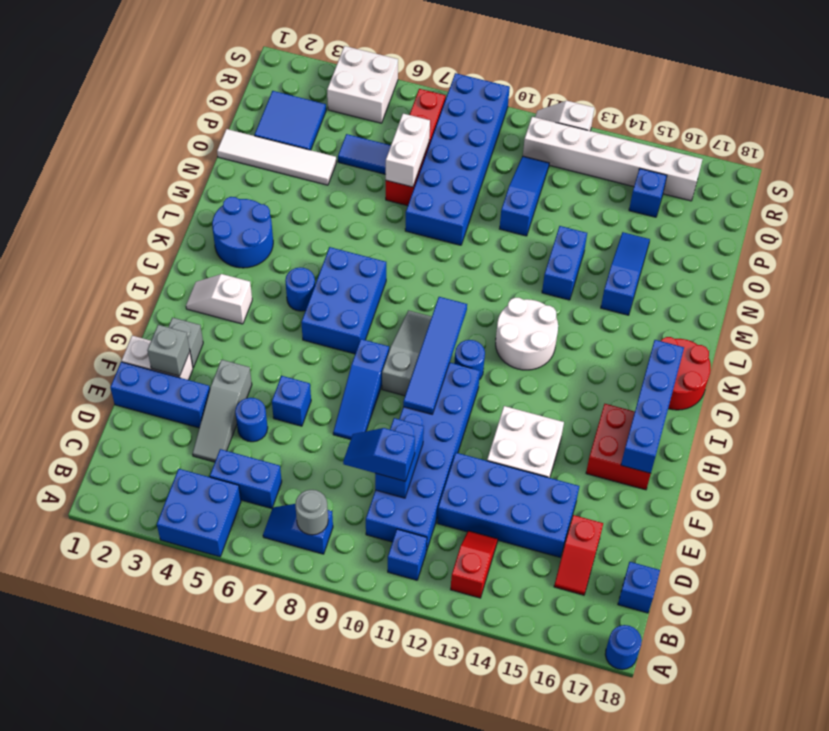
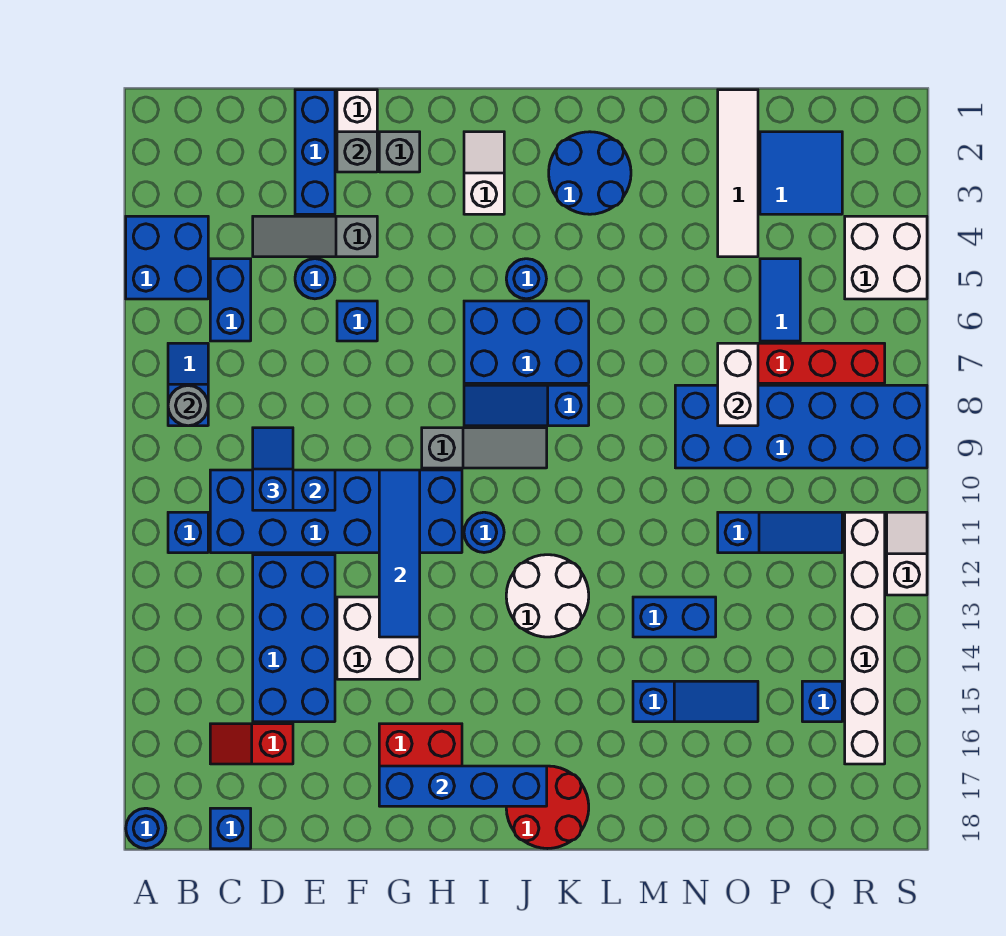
red slope B13:C13 level 1 top B -> none
blue slope F8:H8 level 1 top H -> blue slope I8:K8 level 1 top K
blue tile G10:J10 level 2 -> blue tile G10:G13 level 2
white brick O7:P7 level 2 -> white brick O7:O8 level 2

